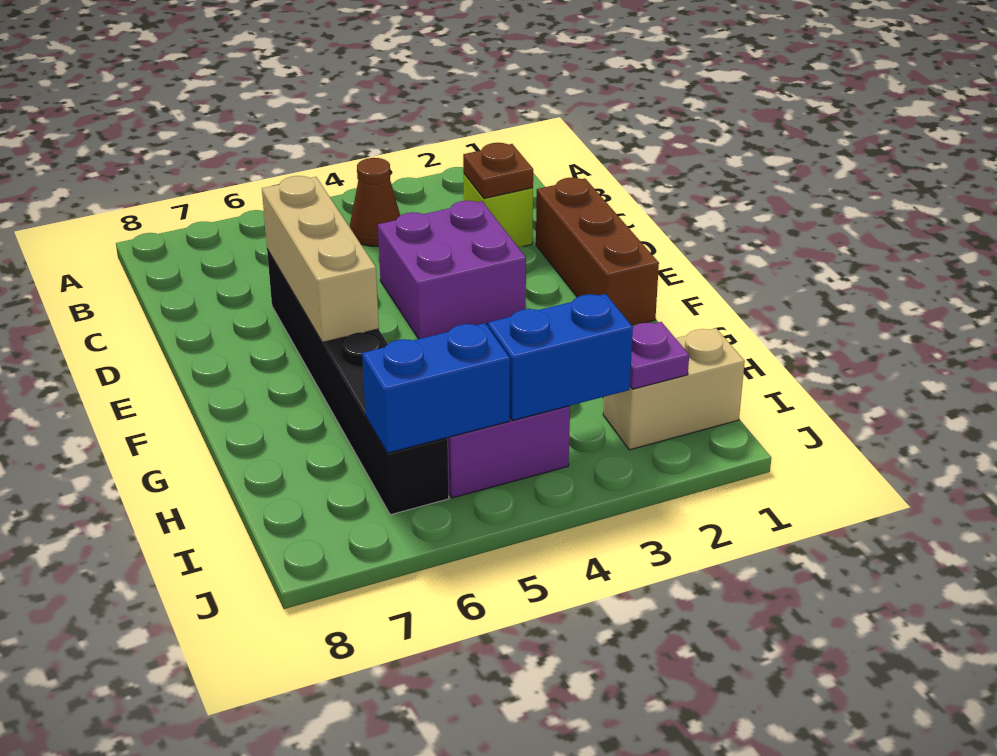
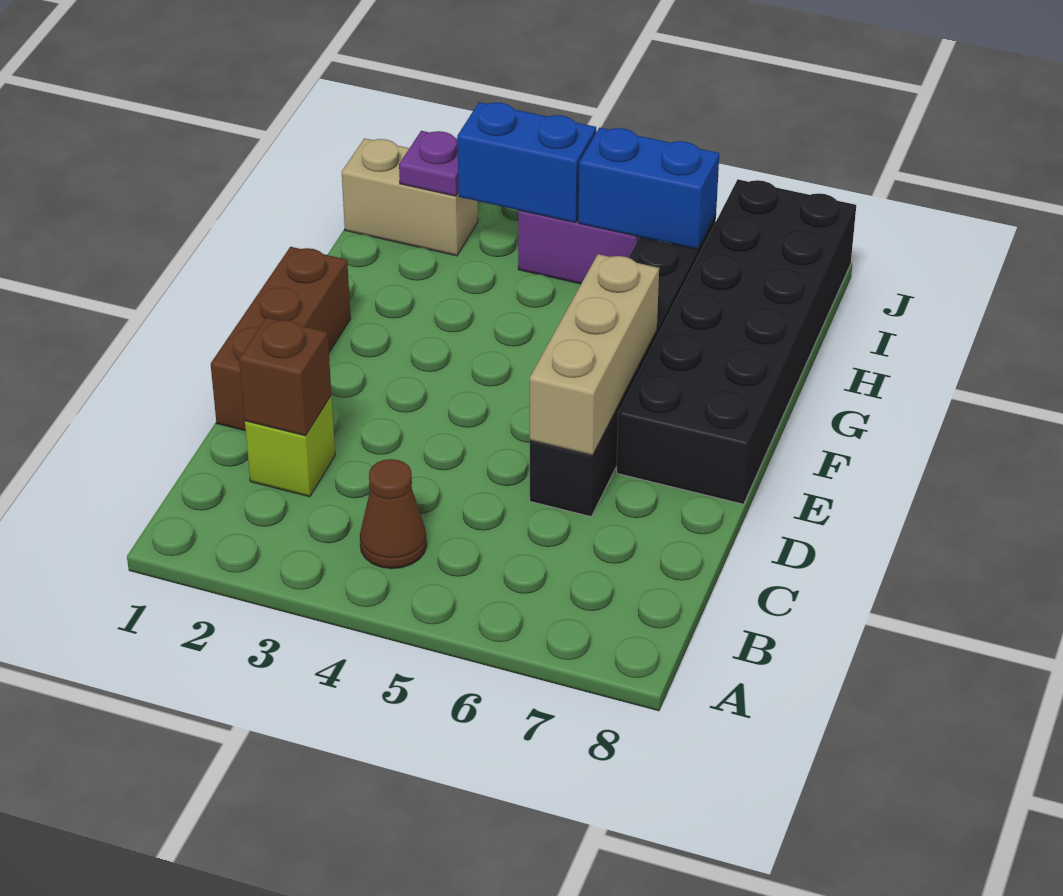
brown plate C2 level 2 -> brown brick C2 level 2
purple brick D3:E4 level 1 -> none
none -> black brick E7:J8 level 1

